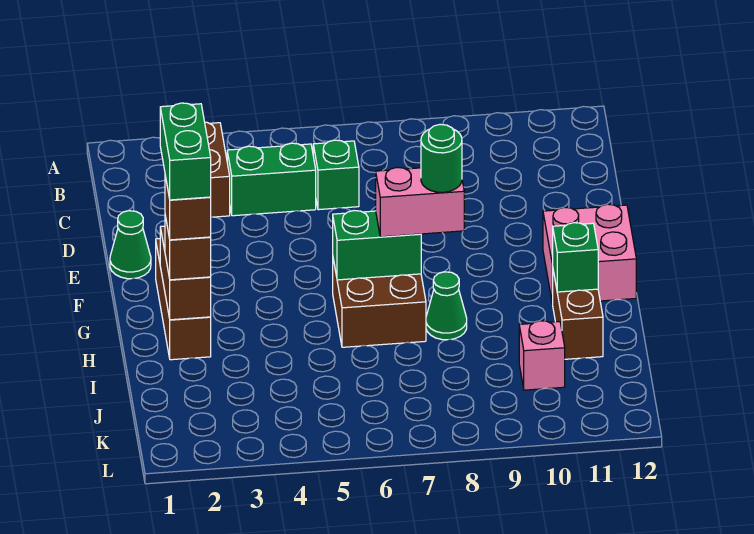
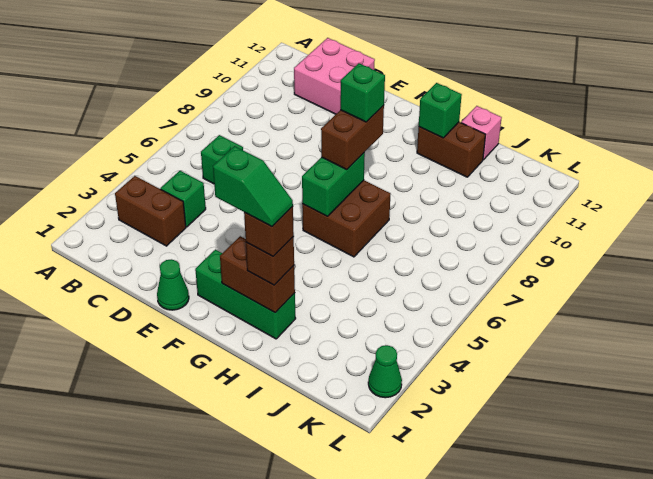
green brick C4:C5 level 1 -> green brick C4 level 1
brown brick F2:H2 level 1 -> green brick F2:H2 level 1
pink brick F11:G12 level 1 -> pink brick C11:D12 level 1
green brick G2:H2 level 5 -> green slope G2:H2 level 5 top G
pink brick G7:G8 level 3 -> brown brick G7:G8 level 3
green round brick G8 level 4 -> green brick G8 level 4
green cone H8 level 1 -> green cone L2 level 1
pink brick J10 level 1 -> pink brick I12 level 1

